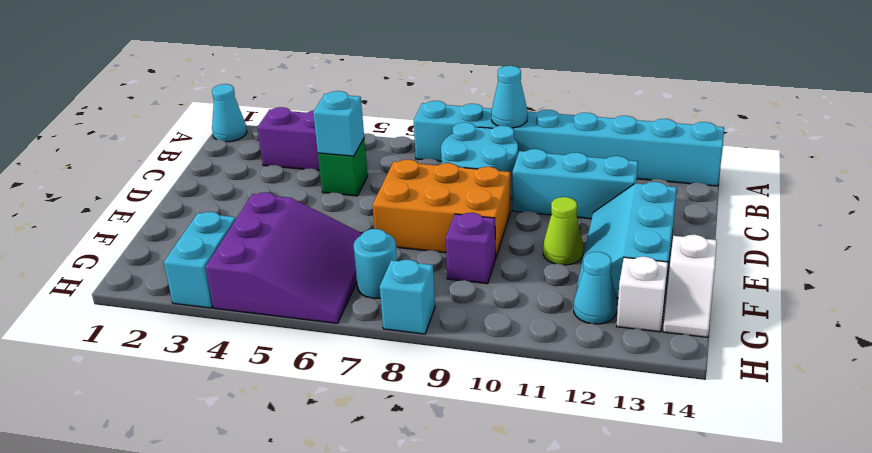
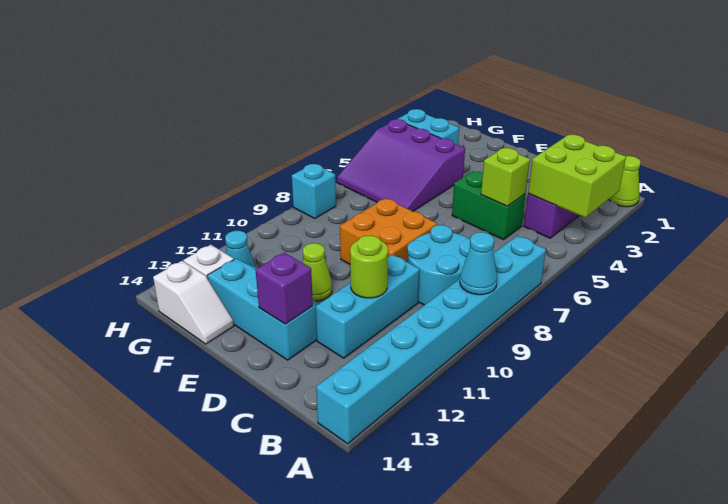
cyan cone A1 level 1 -> lime cone A1 level 1
none -> lime brick A3:B4 level 2
green brick C5 level 1 -> green brick C5:D5 level 1
cyan brick C5 level 2 -> lime brick C5 level 2
none -> lime round brick C11 level 2
orange brick D7:E9 level 1 -> orange brick D8:E9 level 1
purple brick F9 level 1 -> purple brick D13 level 2
white slope F14:G14 level 1 top F -> white slope F14:G14 level 1 top G
cyan round brick G7 level 1 -> none

